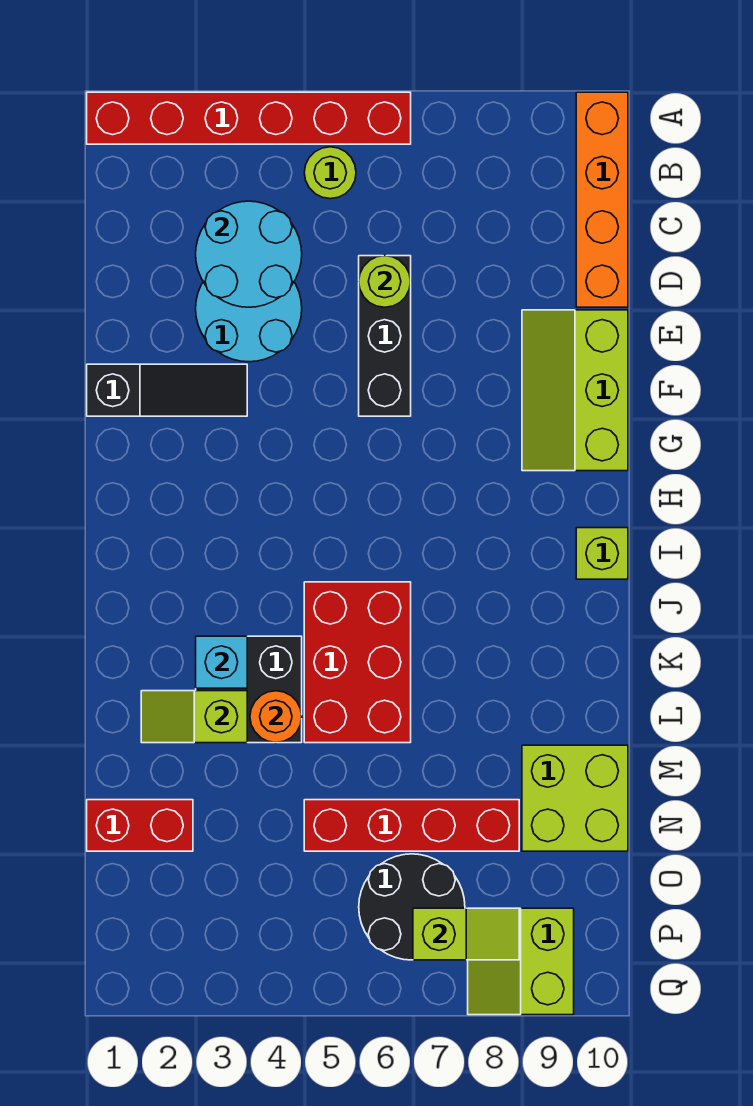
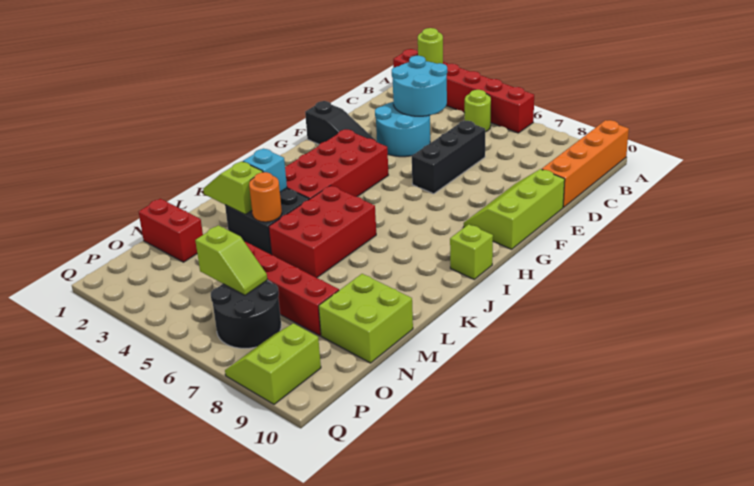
lime round brick D6 level 2 -> lime round brick A2 level 2
none -> red brick G3:J4 level 1
lime slope P7:P8 level 2 top 7 -> lime slope O5:O6 level 2 top 5

